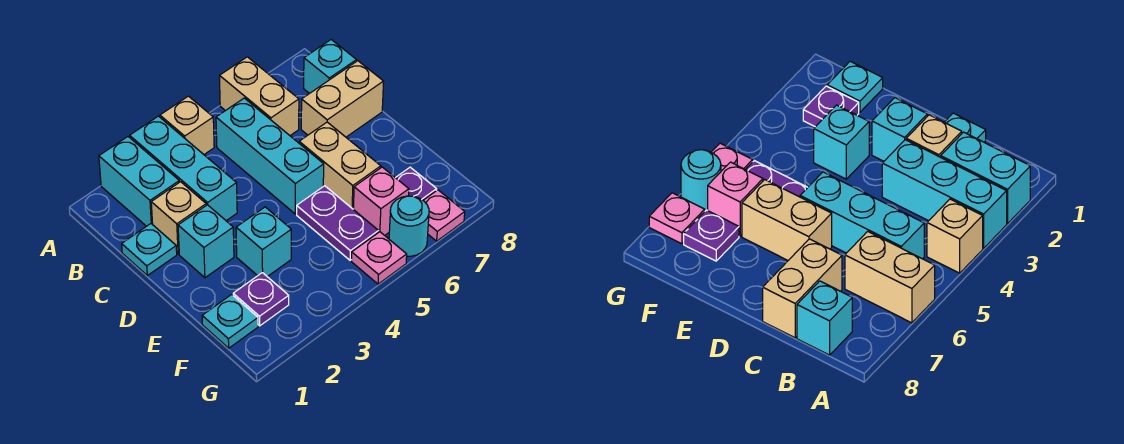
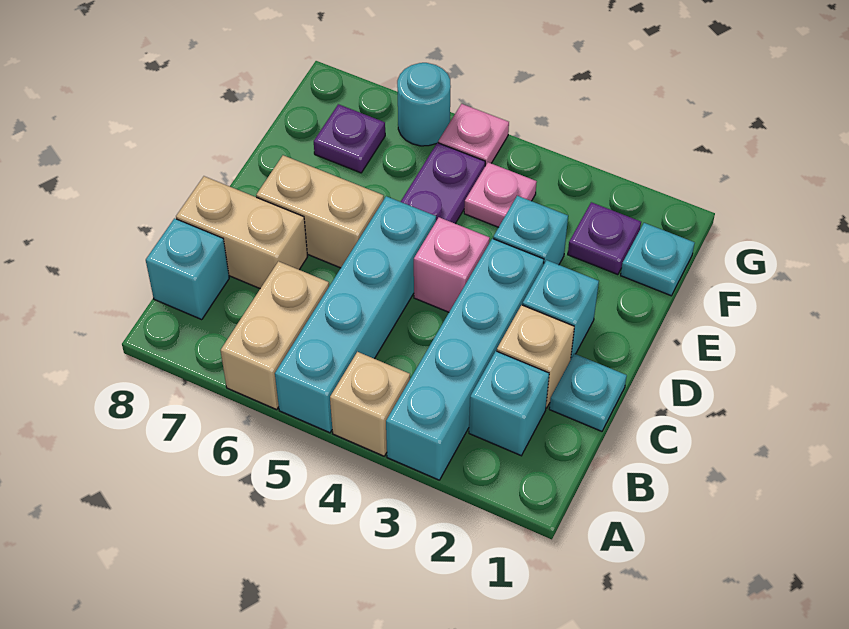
cyan brick A2:B2 level 1 -> cyan brick B2 level 1
cyan brick A3:C3 level 1 -> cyan brick A3:D3 level 1
cyan brick B5:D5 level 1 -> cyan brick A5:D5 level 1
tan brick D6:E6 level 1 -> tan brick D6:D7 level 1
pink brick F6 level 1 -> pink brick D4 level 1
pink plate G7 level 1 -> pink plate F4 level 1

